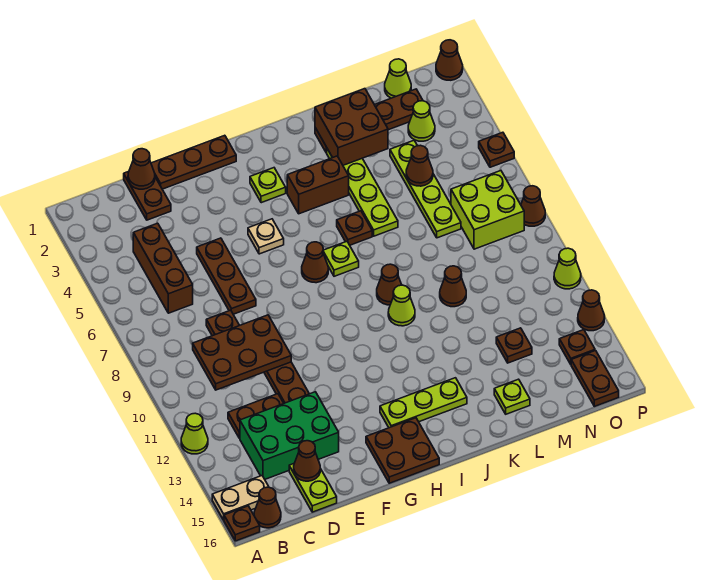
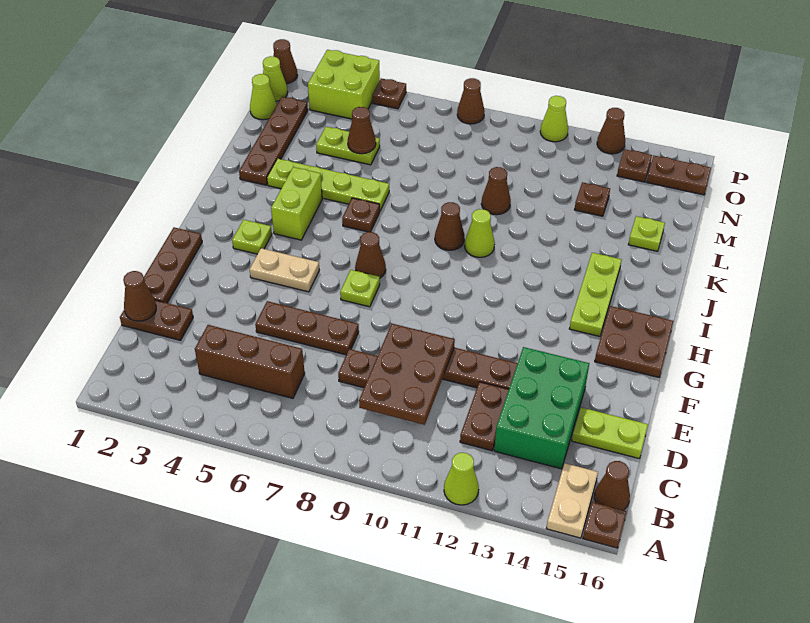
brown cone D15 level 2 -> none
tan plate G5 level 1 -> tan plate G4:G5 level 1
brown brick I4:J4 level 1 -> lime brick I4:J4 level 1
lime plate I7 level 1 -> lime plate G7 level 1
brown brick K2:L3 level 2 -> none
lime plate M4:M7 level 1 -> lime plate M4:M5 level 1
lime cone N3 level 1 -> lime cone O1 level 1
lime brick N7:O8 level 1 -> lime brick O3:P4 level 1

